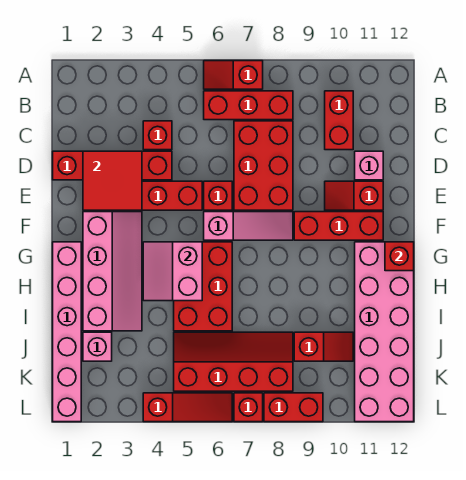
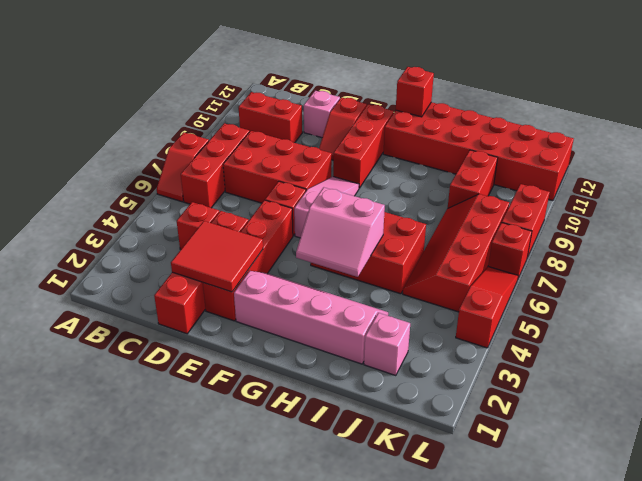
pink brick G1:L1 level 1 -> none
pink brick G11:L12 level 1 -> red brick G11:L12 level 1
red slope J9:J10 level 1 top 9 -> red brick J9:J10 level 1

